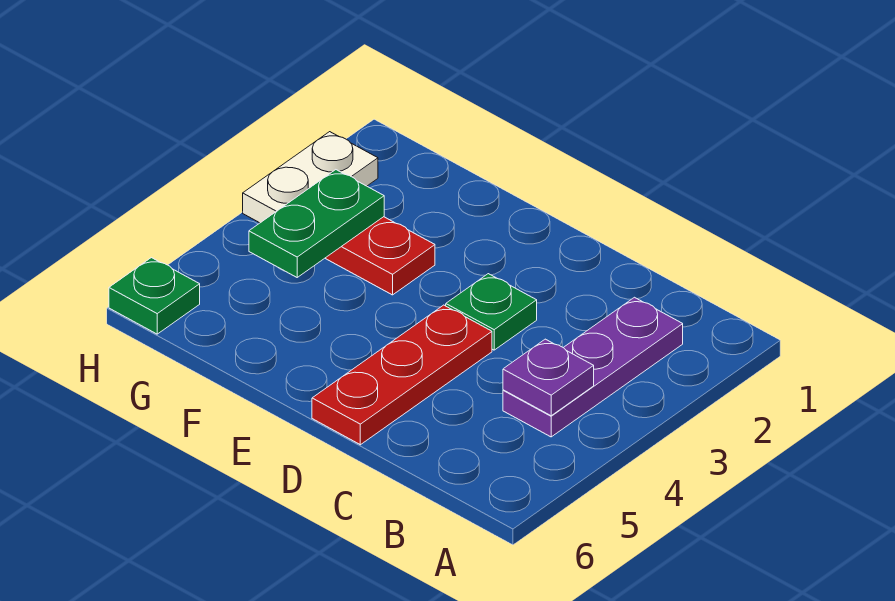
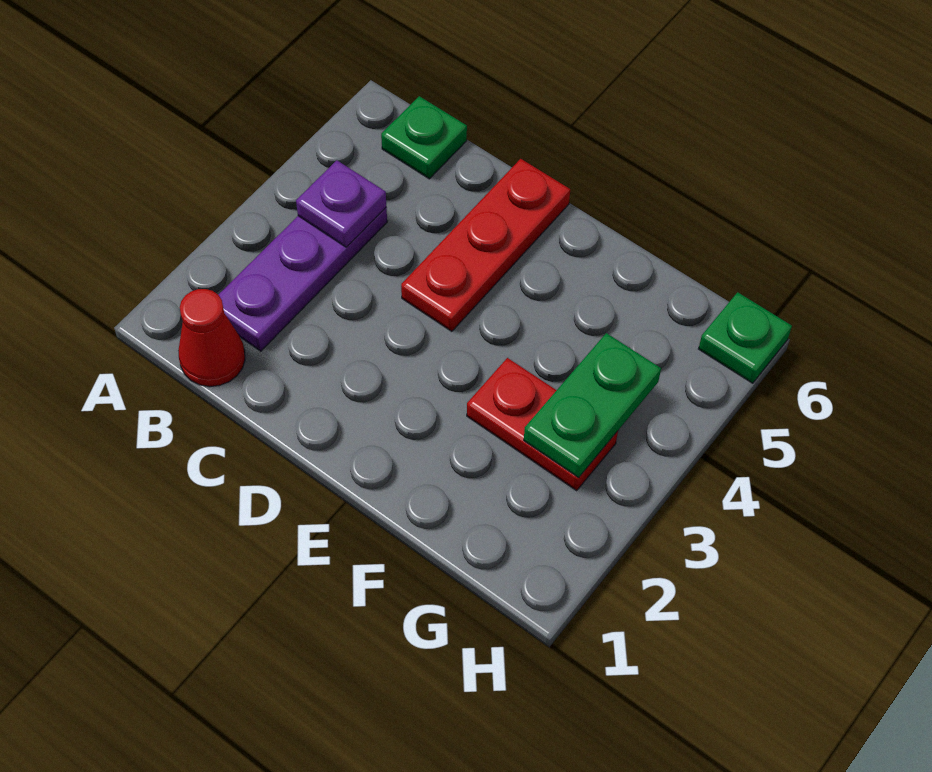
none -> red cone B1 level 1
green plate D3 level 1 -> green plate B6 level 1
white plate H2:H3 level 1 -> none

